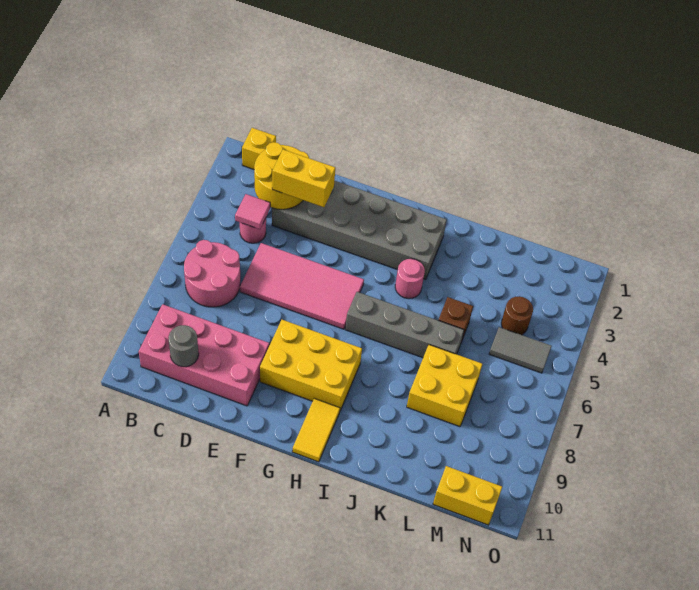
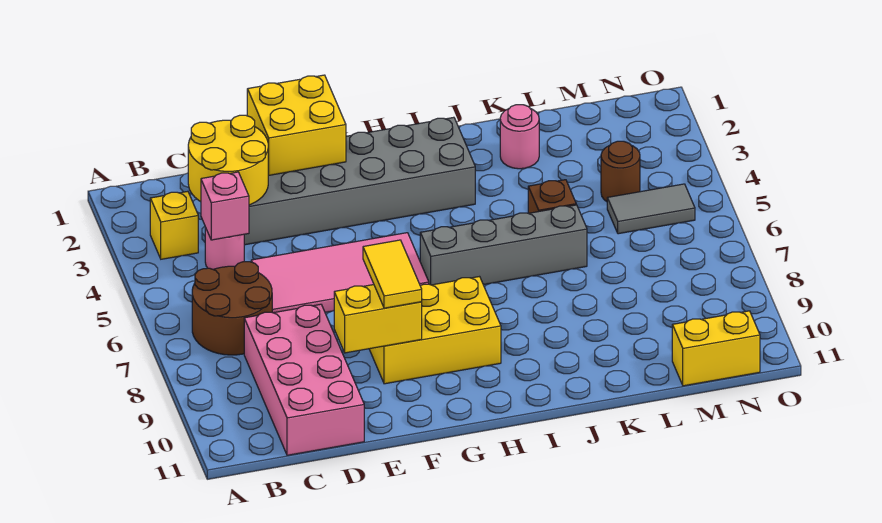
yellow brick B1 level 1 -> yellow brick B3 level 1
pink round brick B6:C7 level 1 -> brown round brick B6:C7 level 1
pink brick B9:E10 level 1 -> pink brick C8:D11 level 1
pink tile C4 level 2 -> pink brick C4 level 2
grey round brick C10 level 2 -> none
yellow brick D3:E3 level 3 -> yellow brick E9:F9 level 2
yellow tile H10:H11 level 1 -> yellow tile F8:F9 level 3
pink round brick I4 level 1 -> pink round brick K2 level 1
yellow brick K7:L8 level 1 -> yellow brick E1:F2 level 2

